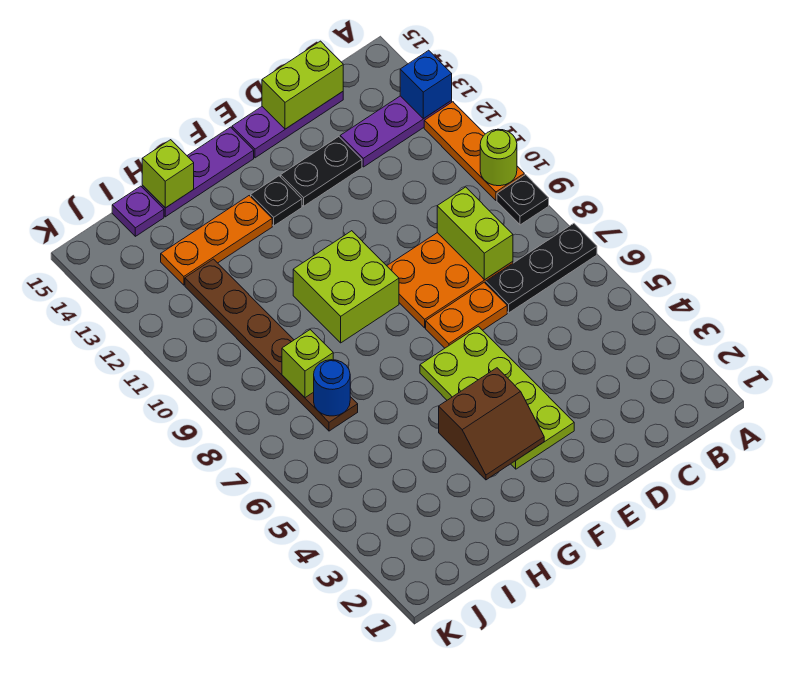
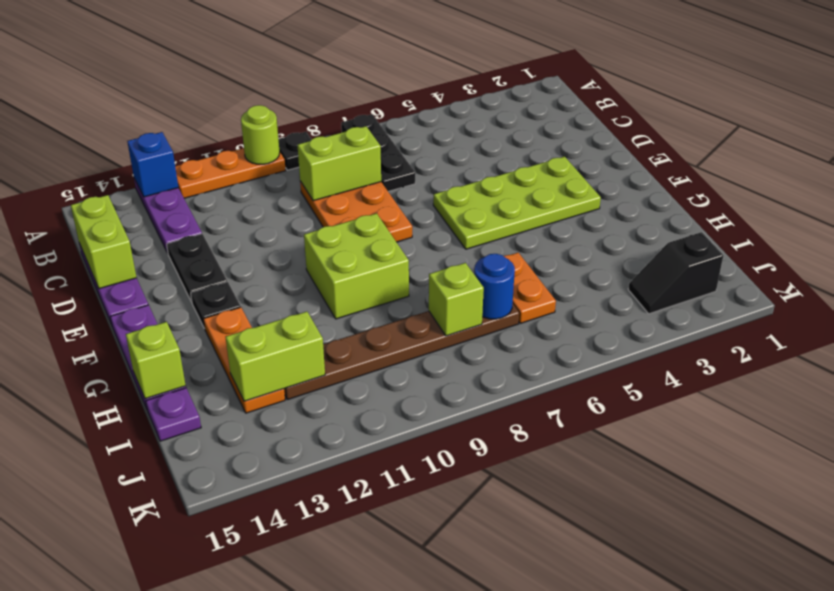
orange plate D7:E7 level 1 -> orange plate H6:I6 level 1
brown slope F3:G4 level 2 top 4 -> none
none -> lime brick I12:I13 level 2
none -> black slope J2:J3 level 1 top 2

